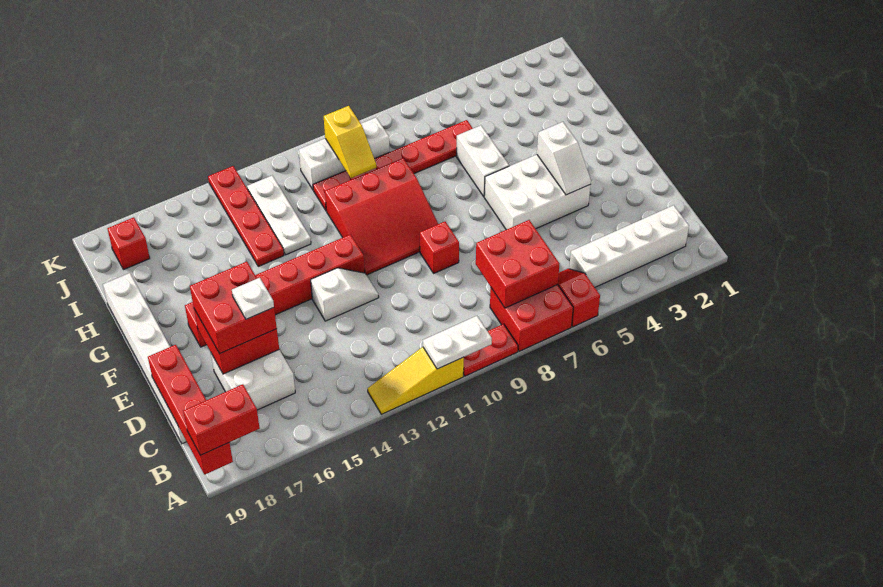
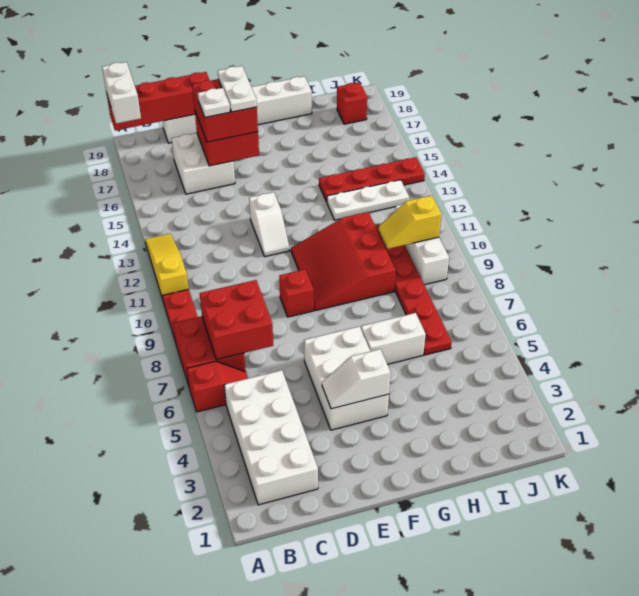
white plate A10:A11 level 2 -> white plate E16:E17 level 4
red brick A18:A19 level 3 -> white brick A18:A19 level 3
white brick B2:B5 level 1 -> white brick B2:C5 level 1
red brick F12:F17 level 1 -> none

